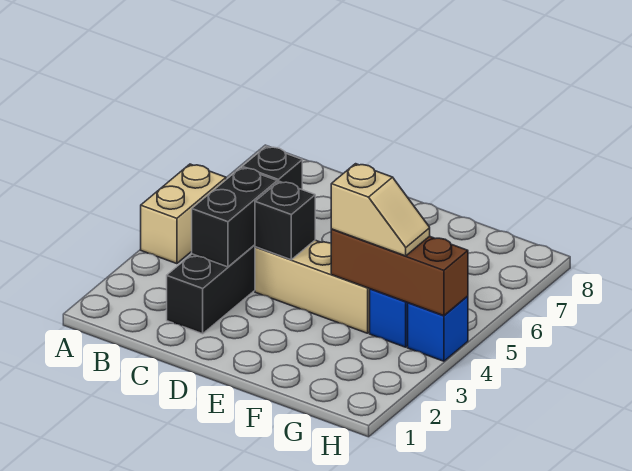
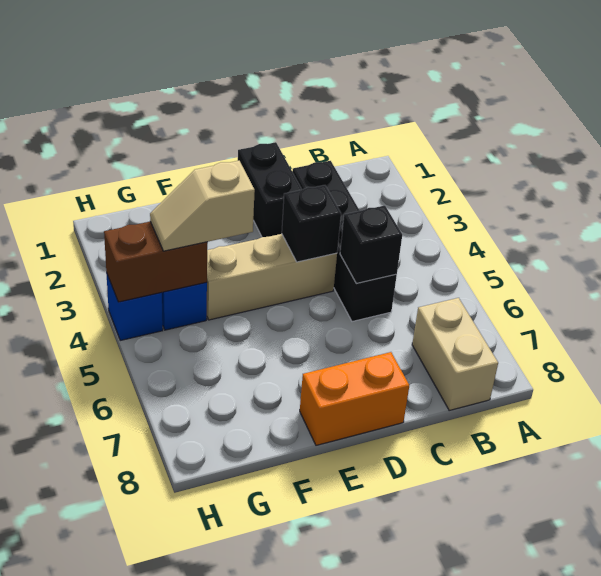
tan brick A4:A5 level 1 -> tan brick B7:B8 level 1
black brick C3:C4 level 2 -> black brick D1:D2 level 1
none -> orange brick D8:E8 level 1
brown brick F4:H4 level 2 -> brown brick G4:H4 level 2

